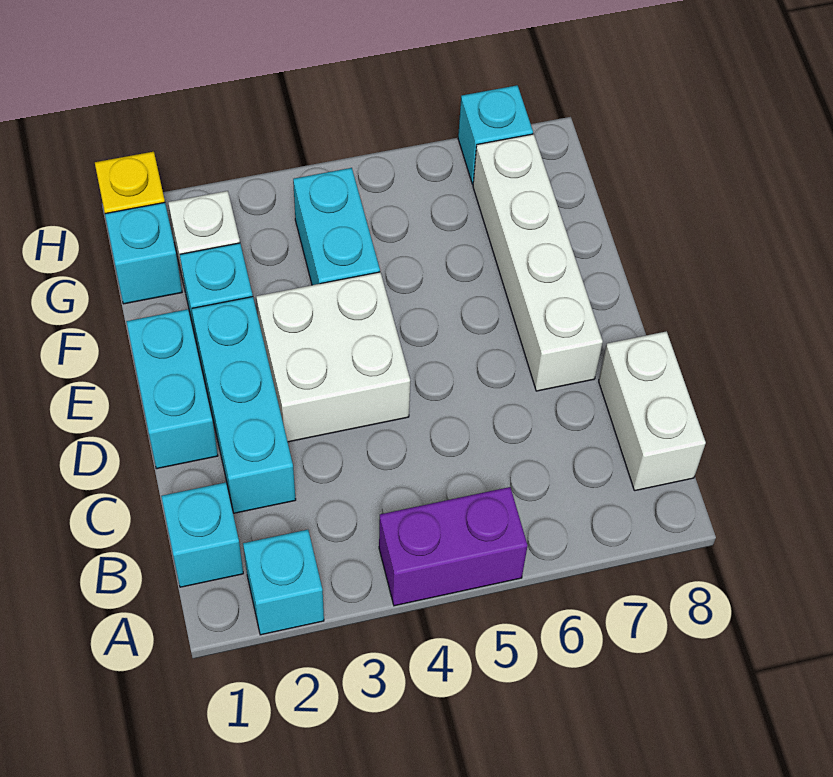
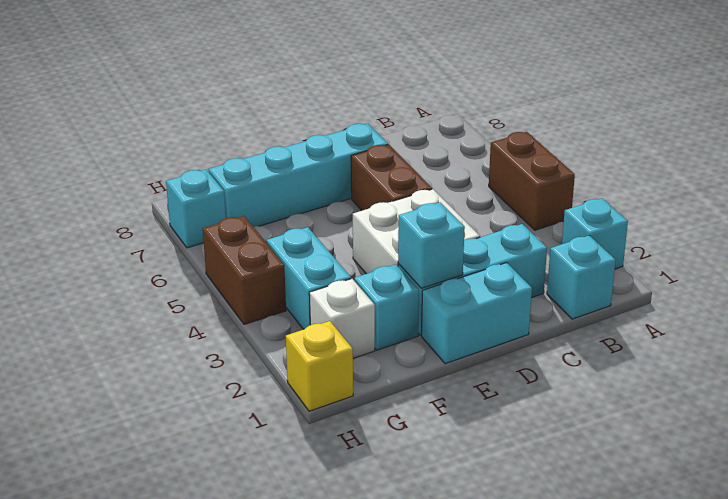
purple brick A4:A5 level 1 -> brown brick A4:A5 level 1
white brick B8:C8 level 1 -> none
none -> brown brick D5:D6 level 1
white brick D7:G7 level 1 -> cyan brick D7:G7 level 1
cyan brick F4:G4 level 1 -> cyan brick G3:G4 level 1
cyan brick G1 level 1 -> cyan brick E2 level 2
none -> brown brick H4:H5 level 1

